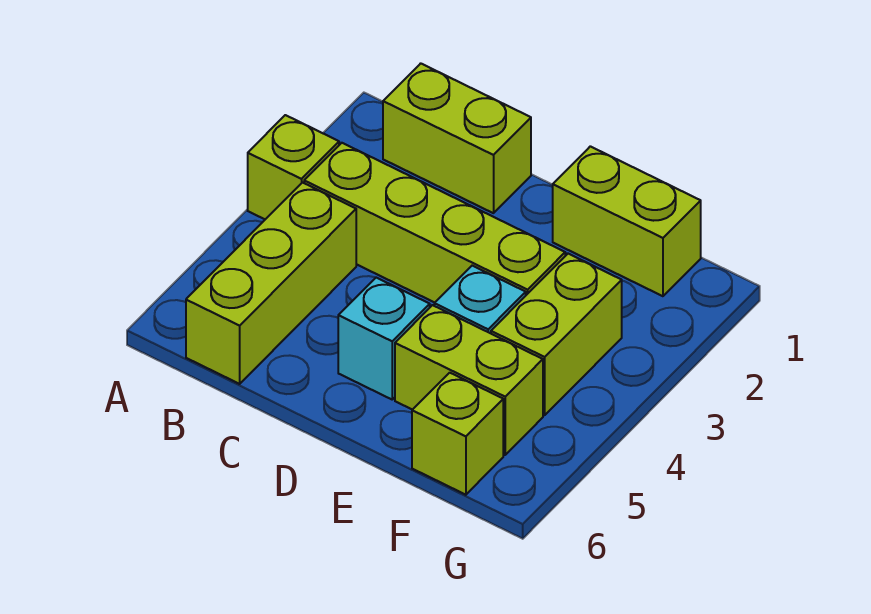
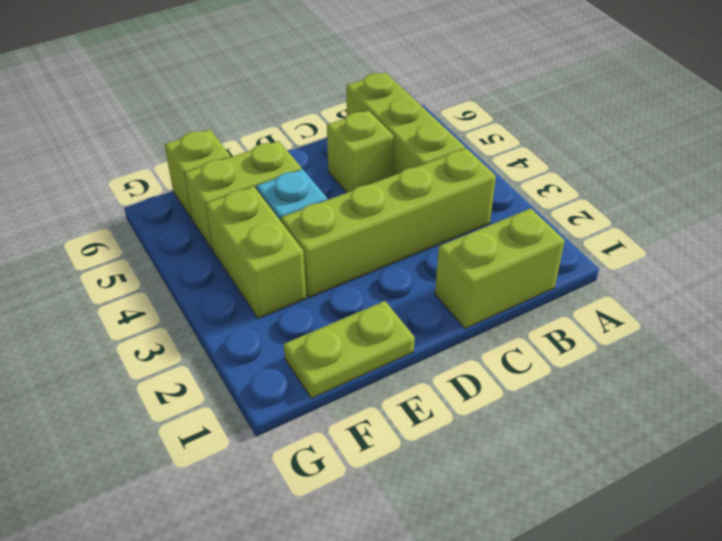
lime brick A3 level 1 -> lime brick C5 level 1
cyan brick D5 level 1 -> none
lime brick E1:F1 level 1 -> lime plate E1:F1 level 1

